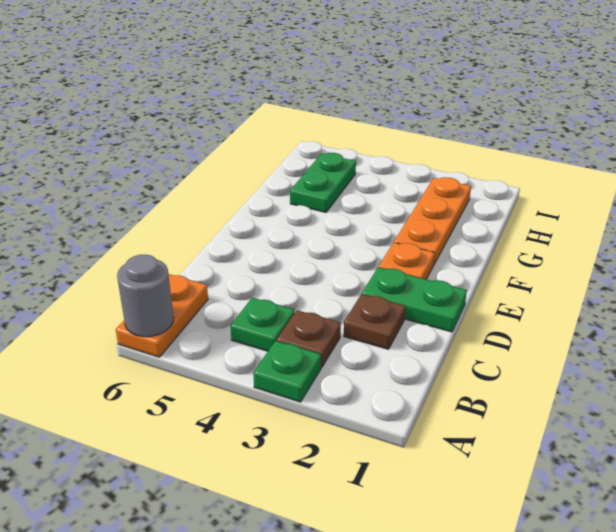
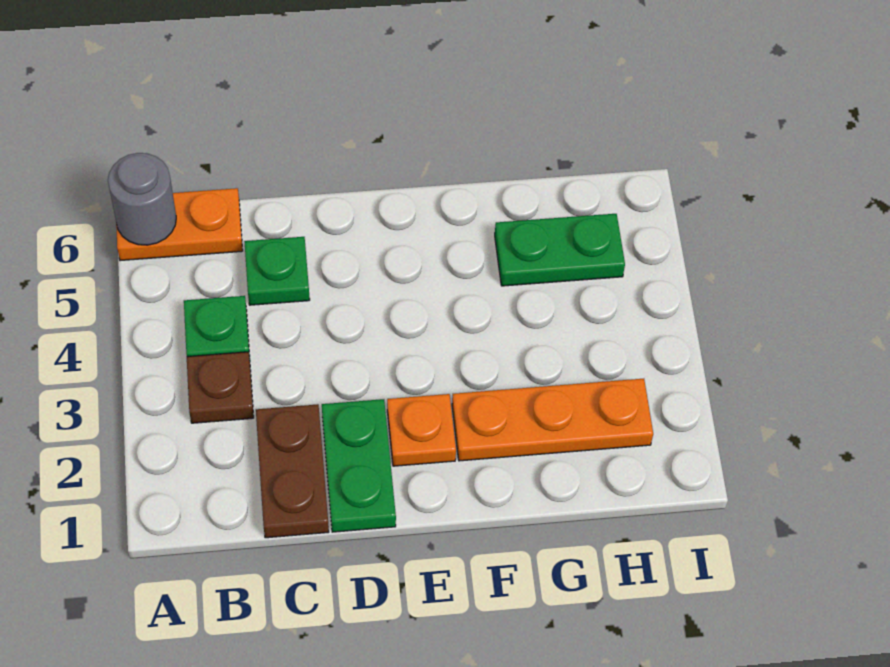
green plate A3 level 1 -> green plate C5 level 1
brown plate C2 level 1 -> brown plate C1:C2 level 1

